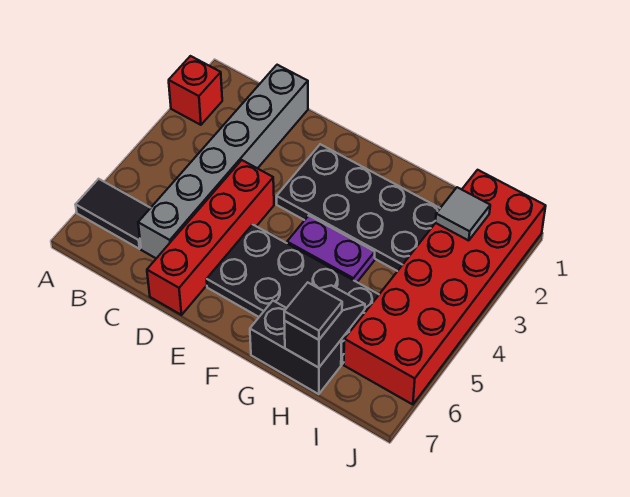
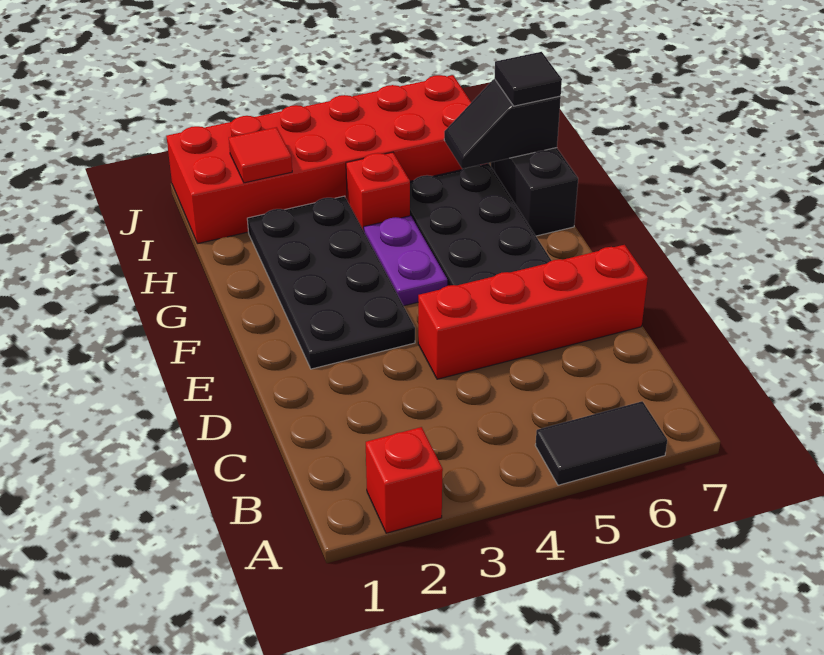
black tile A6:B6 level 1 -> black tile A5:A6 level 1
grey brick C1:C6 level 1 -> none
none -> red brick H4 level 1
grey tile I2 level 2 -> red tile I2 level 2

